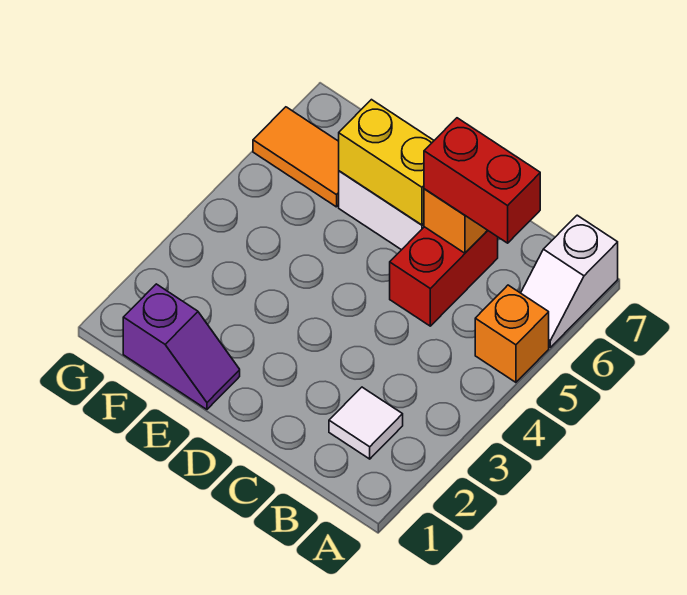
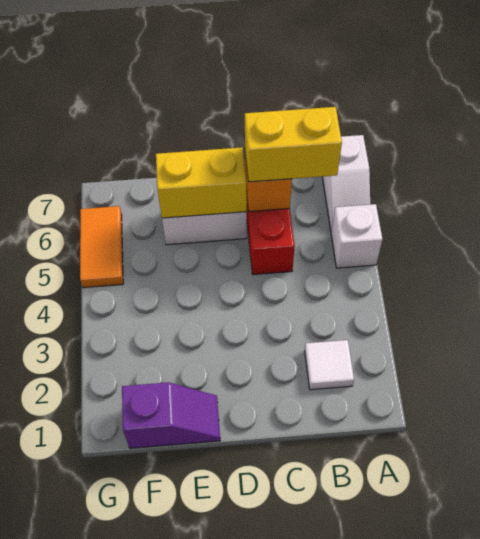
orange brick A5 level 1 -> white brick A5 level 1
red brick B6:C6 level 3 -> yellow brick B6:C6 level 3
orange tile F6:G6 level 1 -> orange tile G5:G6 level 1

